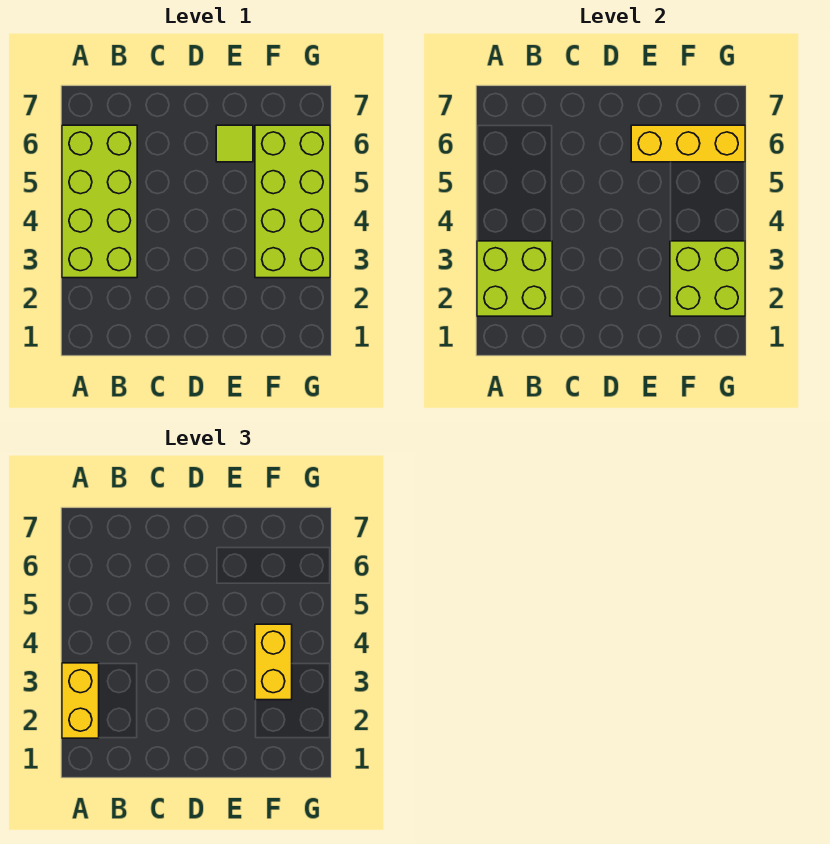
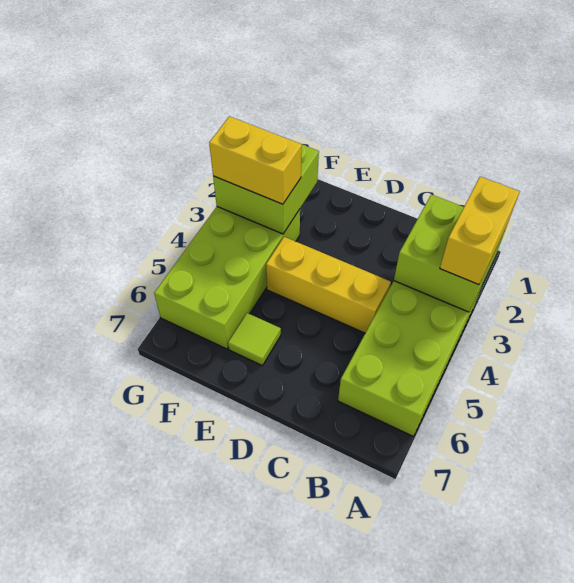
yellow brick E6:G6 level 2 -> yellow brick C4:E4 level 1
yellow brick F3:F4 level 3 -> yellow brick F3:G3 level 3

